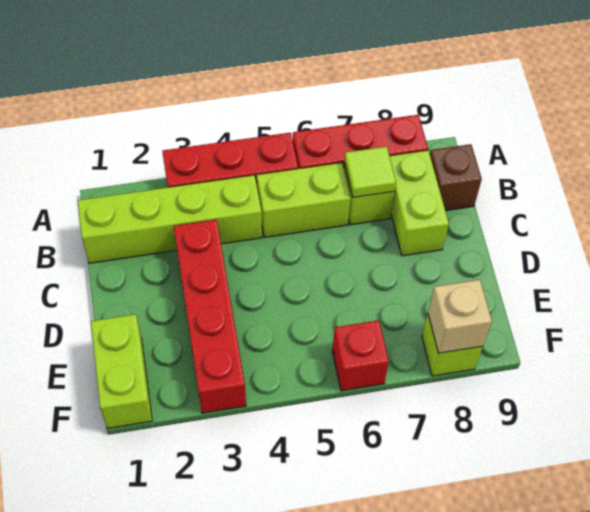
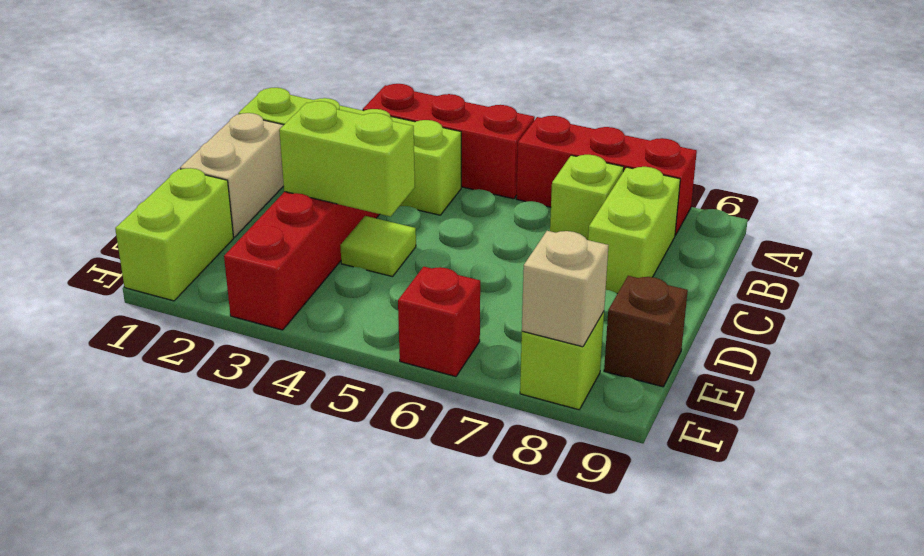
lime brick B5:B6 level 1 -> lime brick D3:D4 level 2
lime tile B7 level 2 -> lime tile D4 level 1
brown brick B9 level 1 -> brown brick E9 level 1
none -> tan brick C1:D1 level 1

